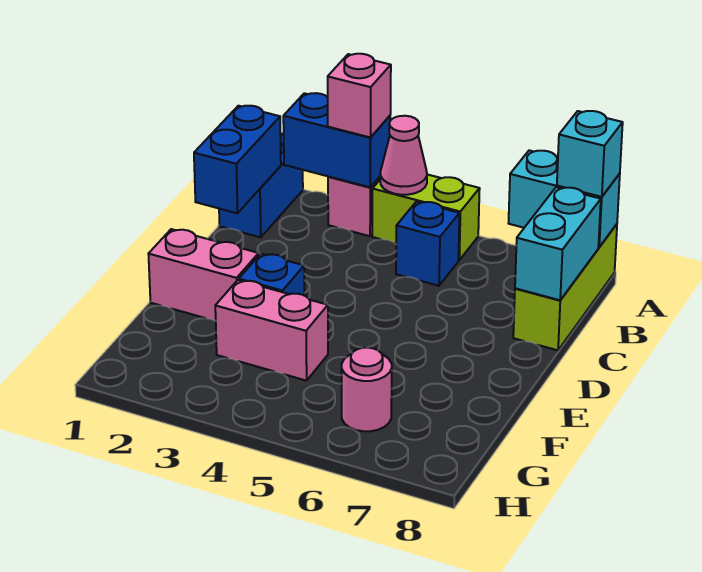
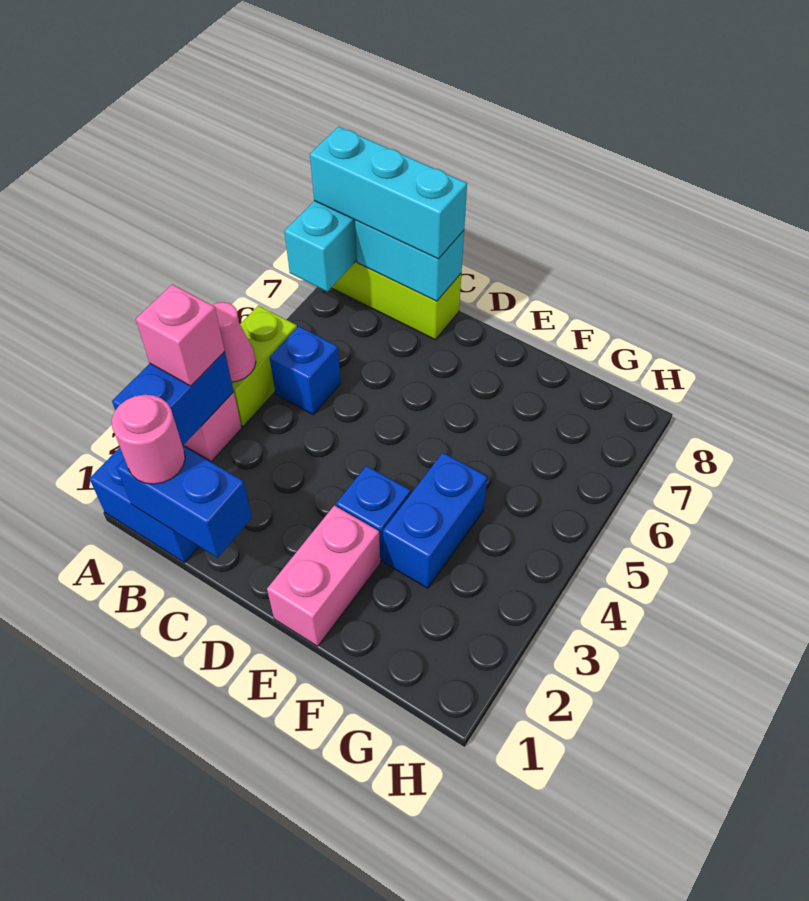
cyan brick A8 level 3 -> cyan brick A8:C8 level 3
pink brick F3:F4 level 1 -> blue brick F3:F4 level 1
pink round brick G6 level 1 -> pink round brick B1 level 3

